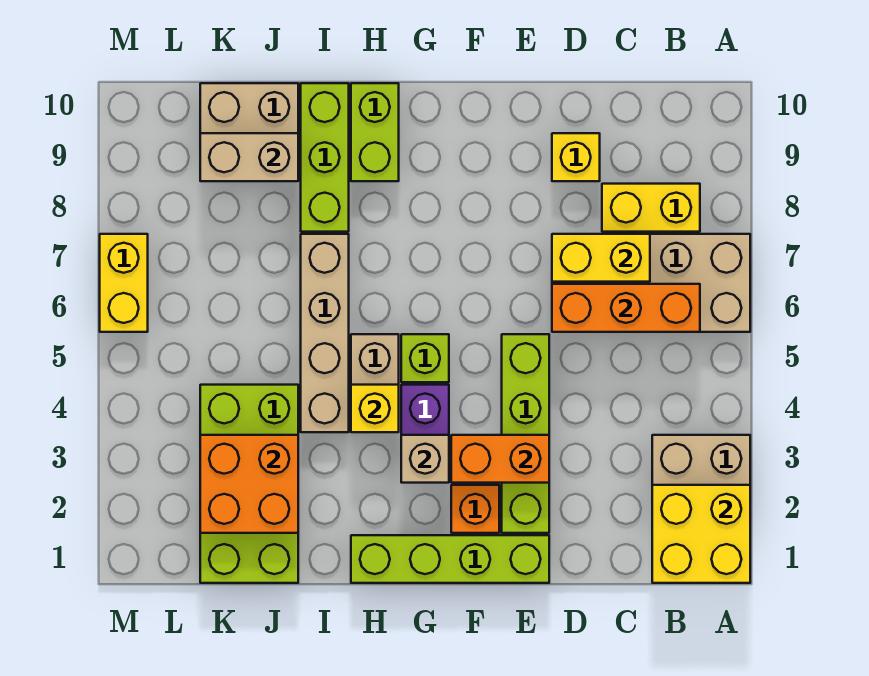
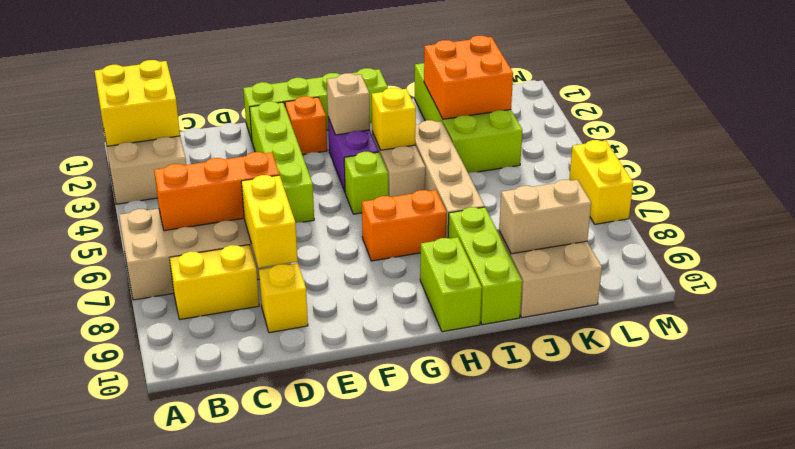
yellow brick C7:D7 level 2 -> yellow brick D7:D8 level 2
orange brick E3:F3 level 2 -> orange brick G7:H7 level 1

